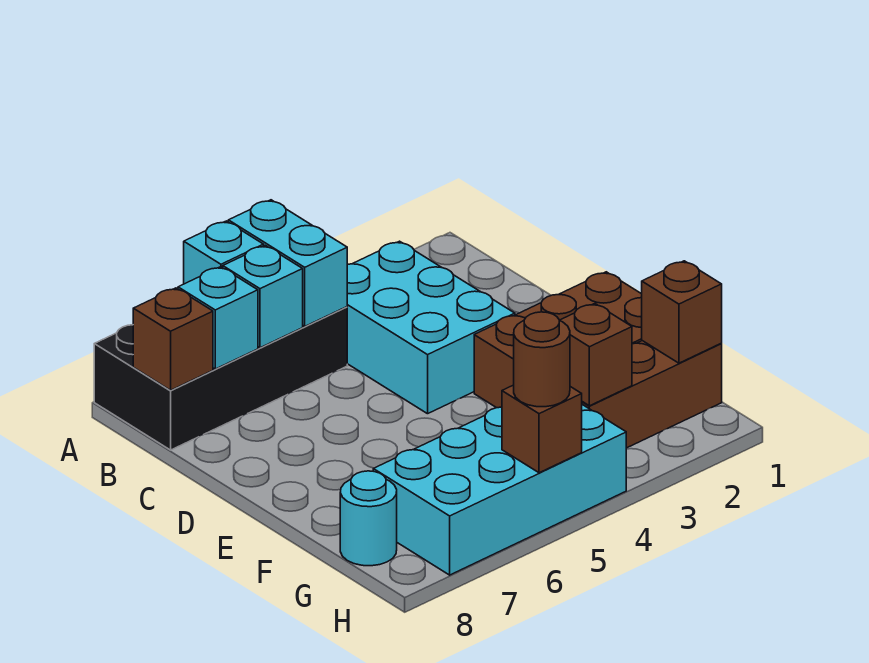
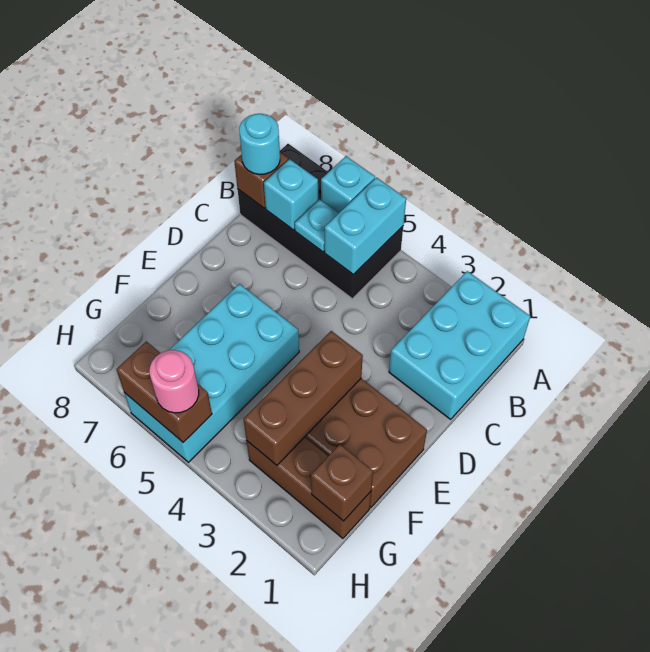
cyan brick B3:D4 level 1 -> cyan brick A1:C2 level 1
cyan brick B6 level 2 -> cyan plate B6 level 2
brown brick G3 level 2 -> brown brick E3:G3 level 2
cyan brick G4:H7 level 1 -> cyan brick E5:H6 level 1
cyan round brick G8 level 1 -> cyan round brick B8 level 3
brown brick H5 level 2 -> brown brick H5:H6 level 2
brown round brick H5 level 3 -> pink round brick H5 level 3

